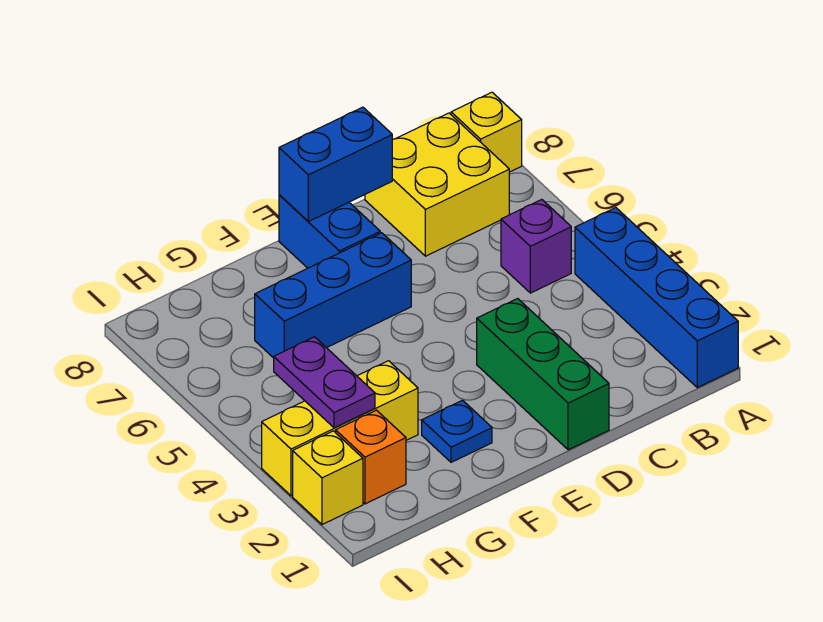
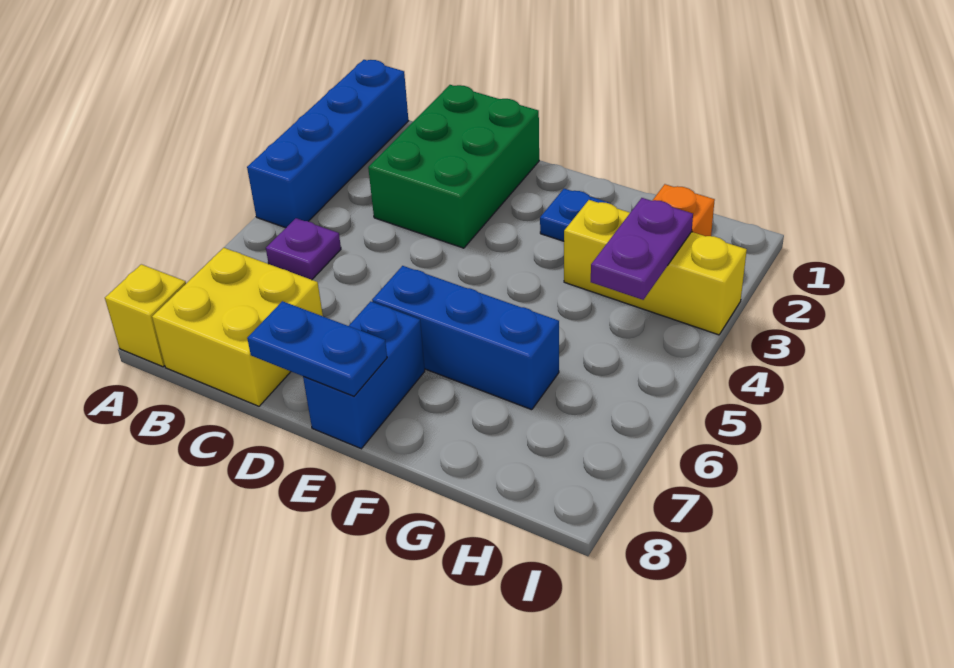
purple brick B5 level 1 -> purple plate B5 level 1
green brick D1:D3 level 1 -> green brick C1:D3 level 1
blue brick D8:E8 level 2 -> blue plate D8:E8 level 2
yellow brick I2 level 1 -> none

